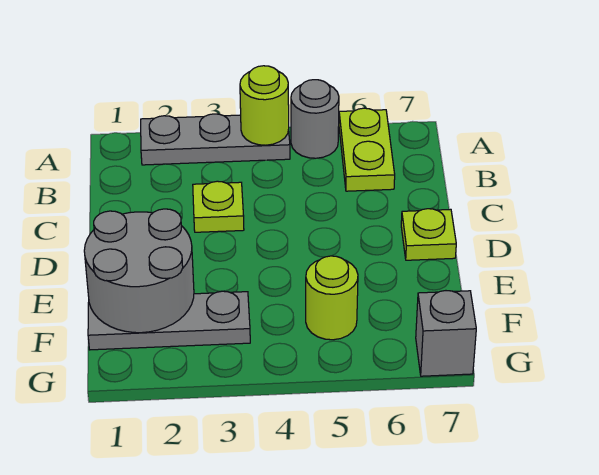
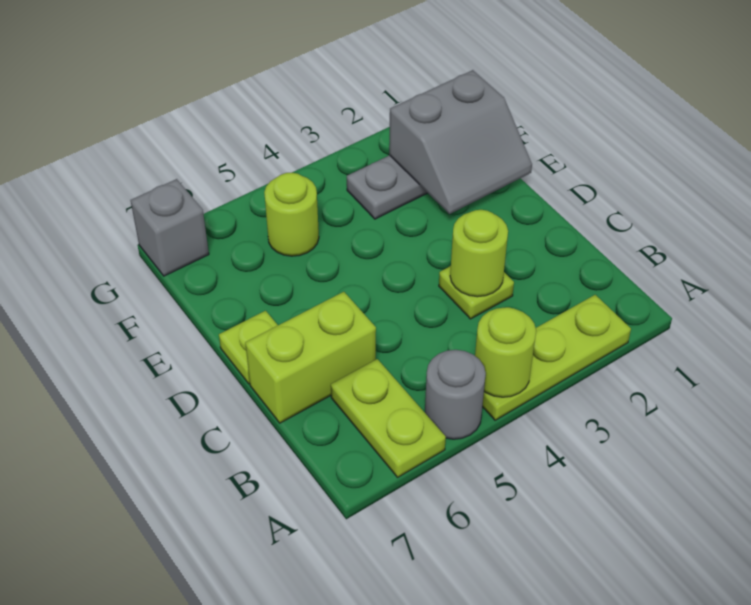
grey plate A2:A4 level 1 -> lime plate A2:A4 level 1
none -> lime round brick C3 level 2
none -> lime brick C6:C7 level 1
grey round brick E1:F2 level 2 -> grey slope E1:F2 level 2 top F

